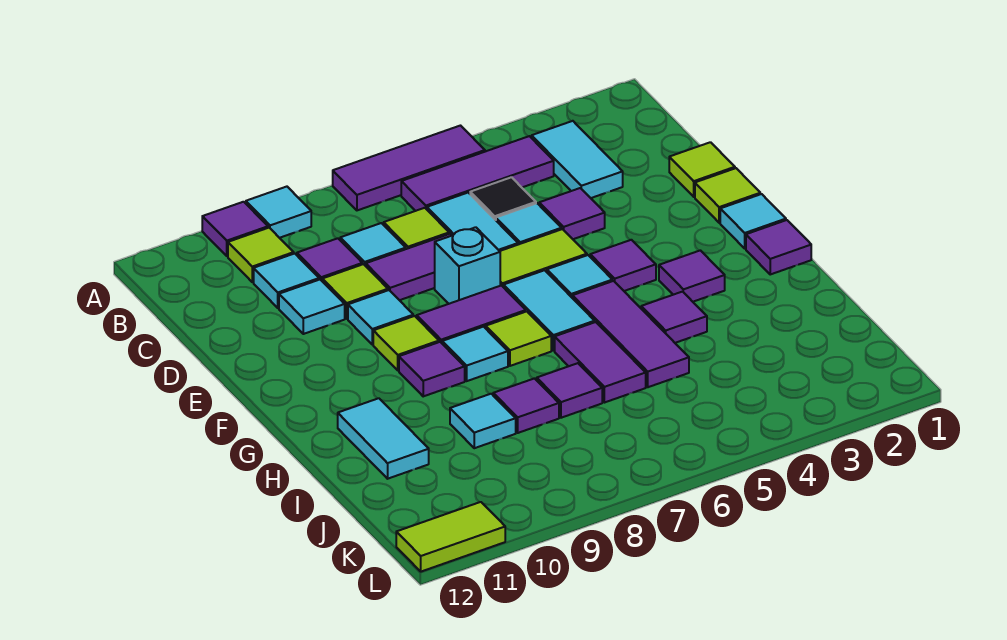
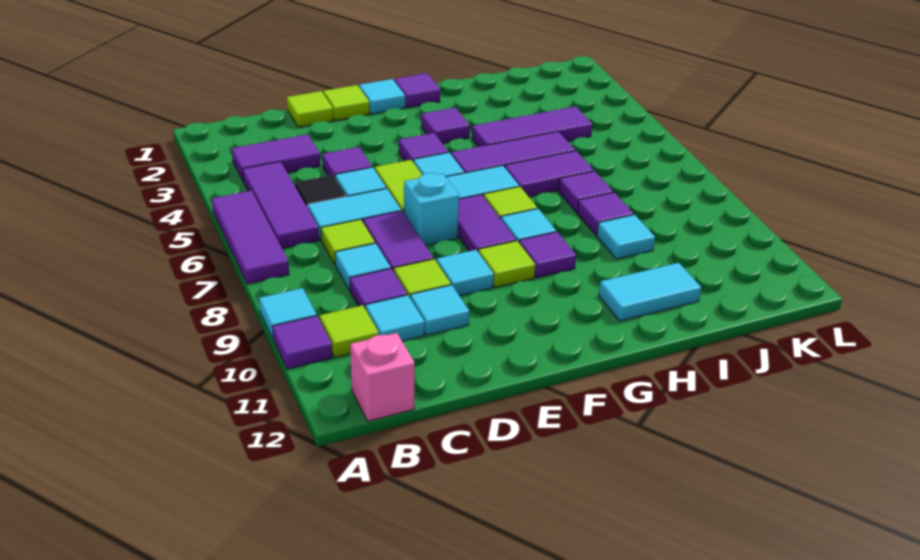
cyan tile B3:C3 level 1 -> purple tile B3:C3 level 1
none -> pink brick B12 level 1
purple tile H4 level 1 -> purple tile H4:J4 level 1
lime tile L11:L12 level 1 -> none

